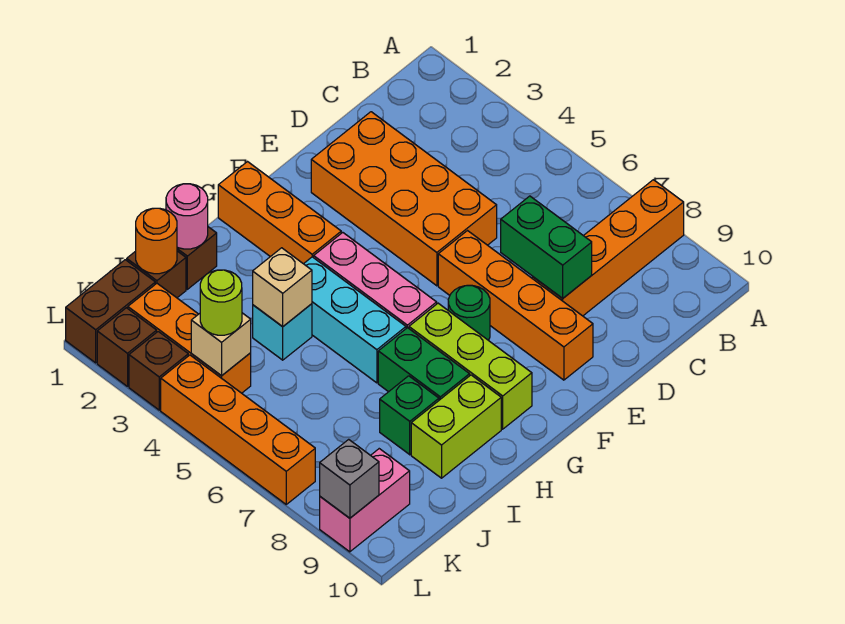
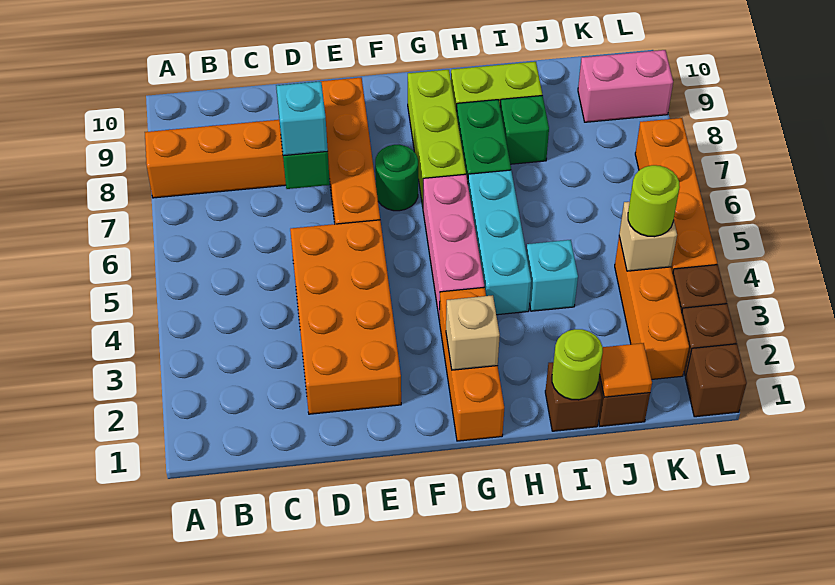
none -> cyan brick D7 level 3
pink round brick I1 level 2 -> lime round brick I1 level 2
tan brick I4 level 2 -> tan brick G2 level 2
orange round brick J1 level 2 -> orange tile J1 level 2
brown brick K1:L1 level 1 -> brown brick L1 level 1
grey brick L9 level 2 -> none

